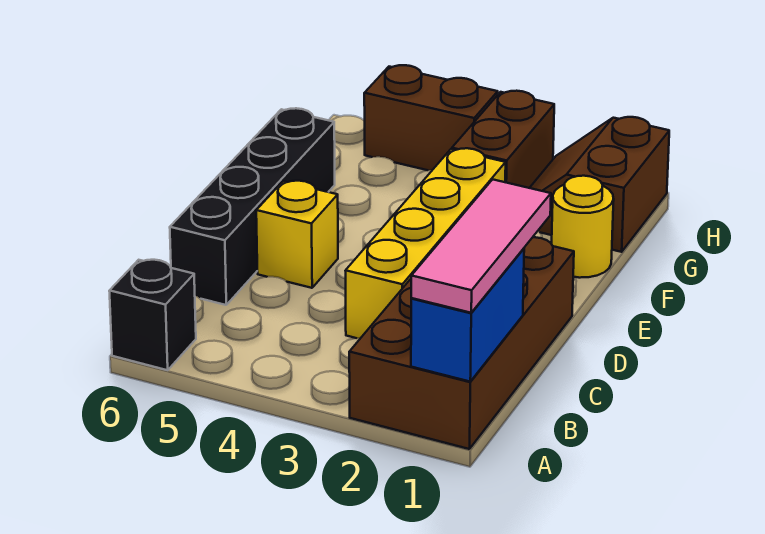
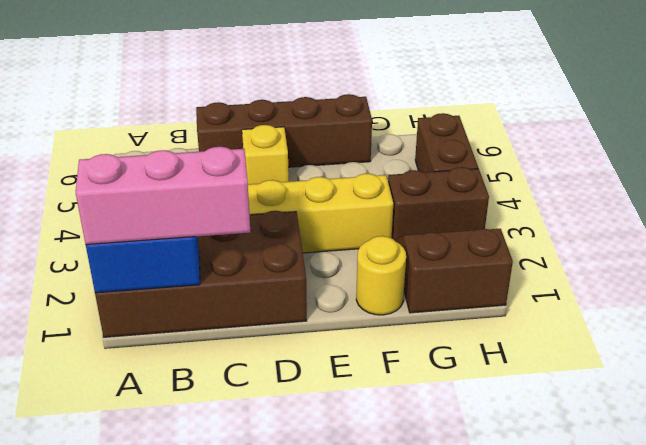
pink tile A1:C1 level 3 -> pink brick A1:C1 level 3
black brick A6 level 1 -> none
black brick C6:F6 level 1 -> brown brick C6:F6 level 1

